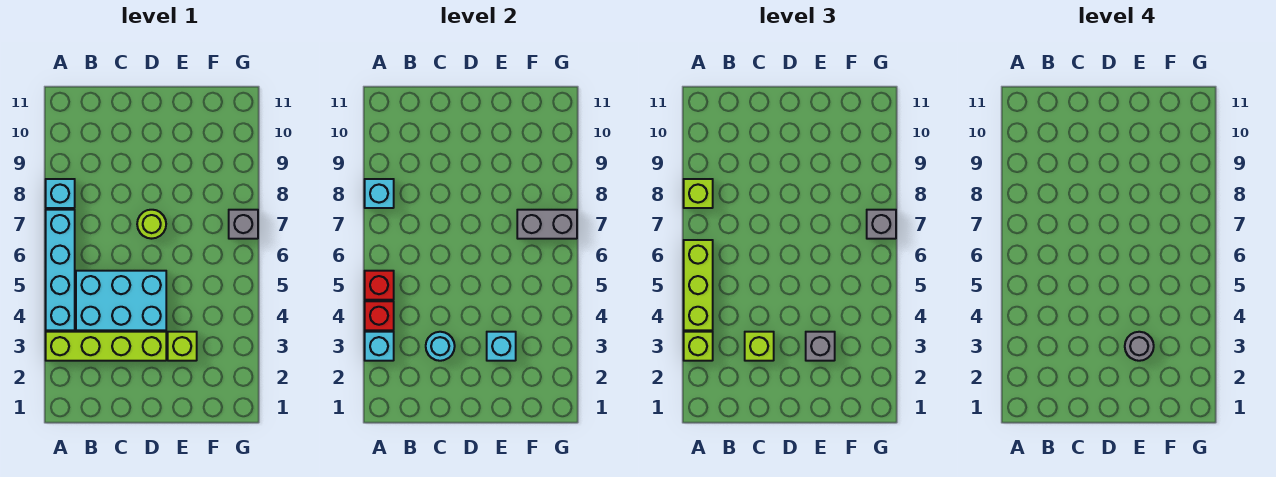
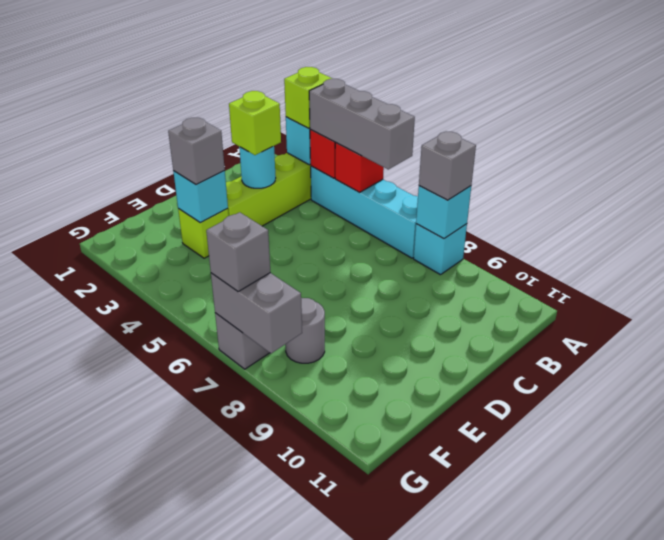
lime brick A4:A6 level 3 -> grey brick A4:A6 level 3
lime brick A8 level 3 -> grey brick A8 level 3
cyan brick B4:D5 level 1 -> none
lime round brick D7 level 1 -> none
grey round brick E3 level 4 -> grey round brick F8 level 1
grey brick F7:G7 level 2 -> grey brick G7:G8 level 2

